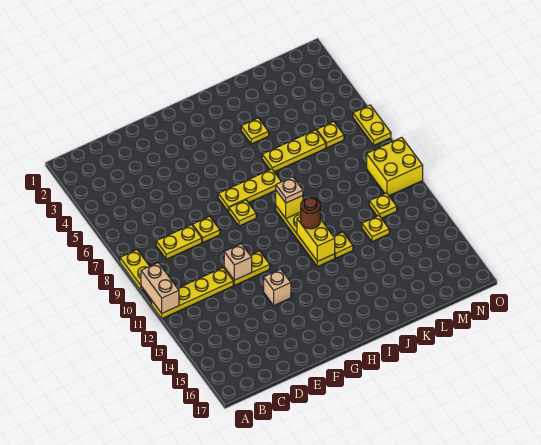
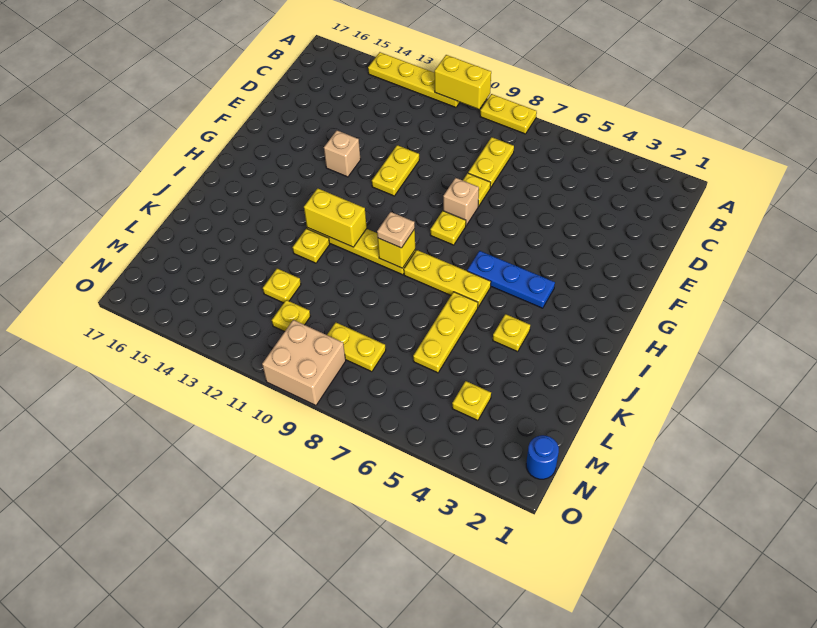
tan brick A10:A11 level 2 -> yellow brick A10:A11 level 2
yellow plate A11:D11 level 1 -> yellow plate A11:A14 level 1
tan brick E11 level 2 -> tan brick F8 level 1
yellow plate G7:I7 level 1 -> yellow plate I6:I8 level 1
none -> blue plate H4:H6 level 1
brown round brick I11 level 3 -> none
yellow plate M6 level 1 -> yellow plate M4 level 1
none -> blue round brick N1 level 1
yellow brick N9:O10 level 1 -> tan brick N9:O10 level 1
yellow plate O6:O7 level 1 -> yellow plate M8:M9 level 1

